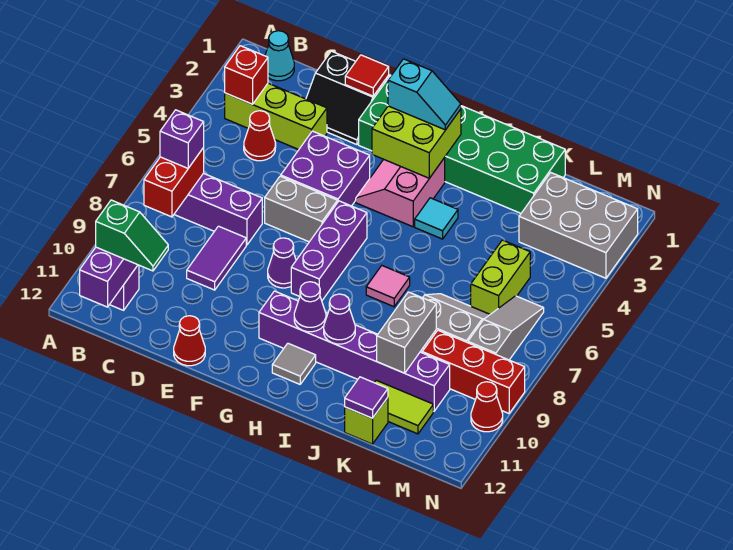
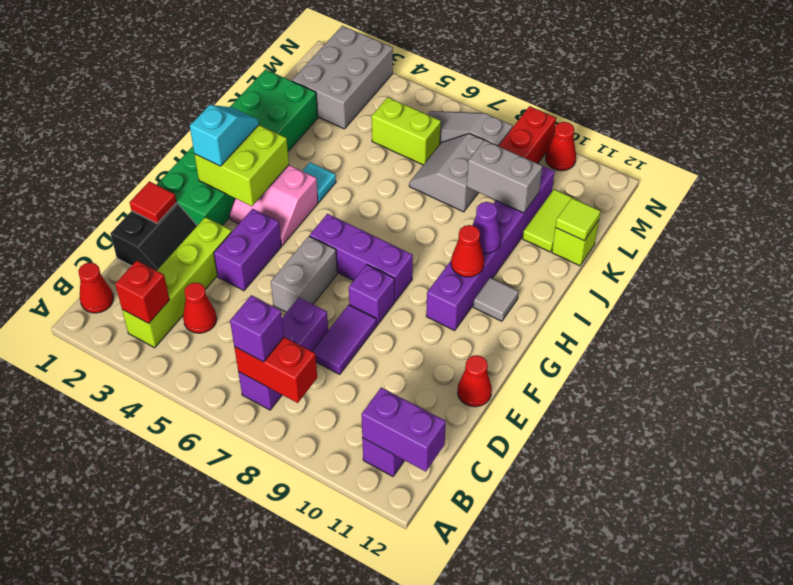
cyan cone B1 level 1 -> red cone B1 level 1
lime brick B3:D3 level 1 -> lime brick B3:E3 level 1
green slope B11:C11 level 3 top B -> none
purple tile D8:D9 level 1 -> purple tile D8:E8 level 1
purple brick E4:F5 level 1 -> purple brick E4:F4 level 1
purple cone F8 level 1 -> purple brick F8 level 1
purple cone H10 level 2 -> red cone H10 level 2
pink tile I7 level 1 -> none
purple tile K12 level 2 -> lime tile K12 level 2

